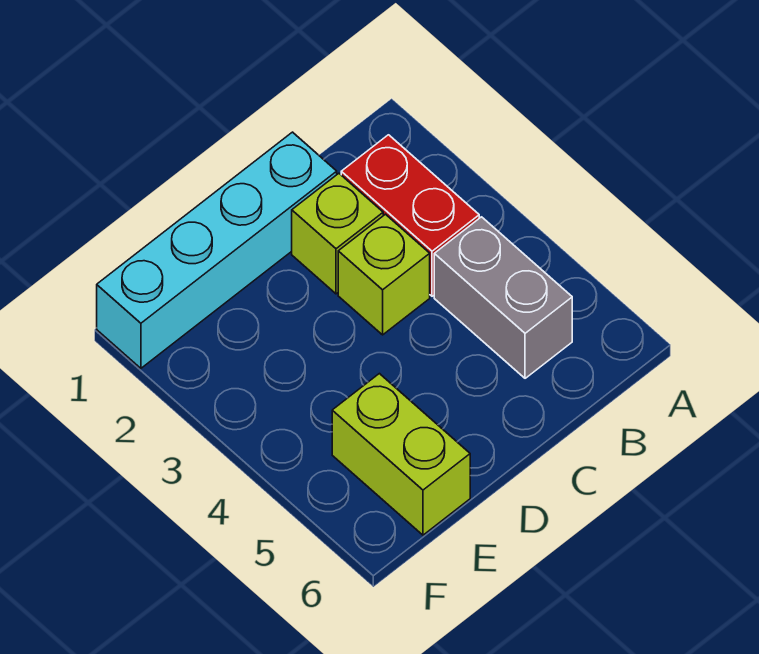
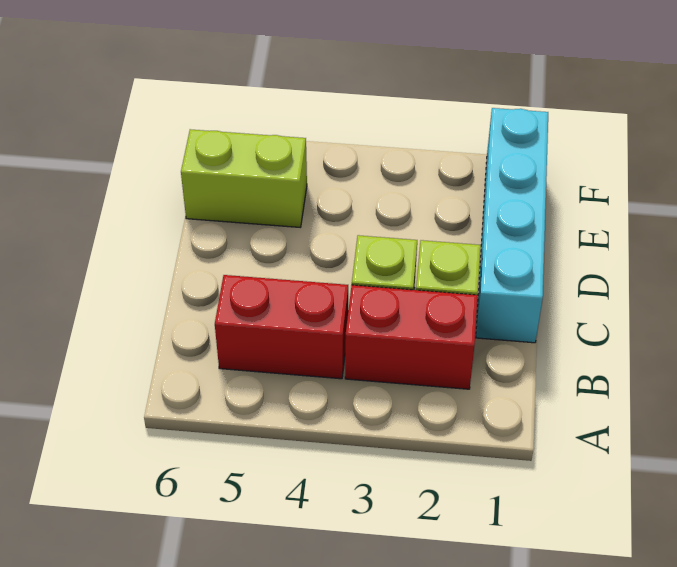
grey brick B4:B5 level 1 -> red brick B4:B5 level 1

